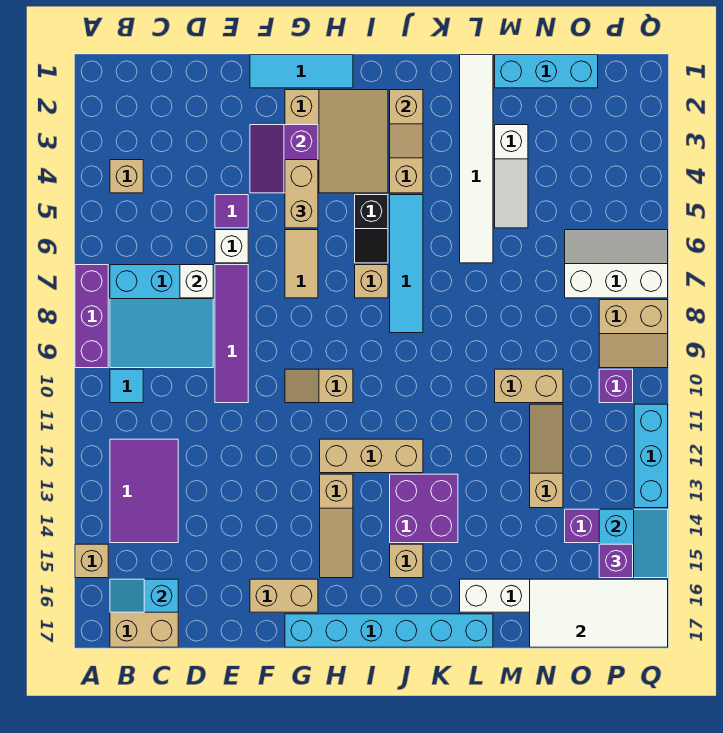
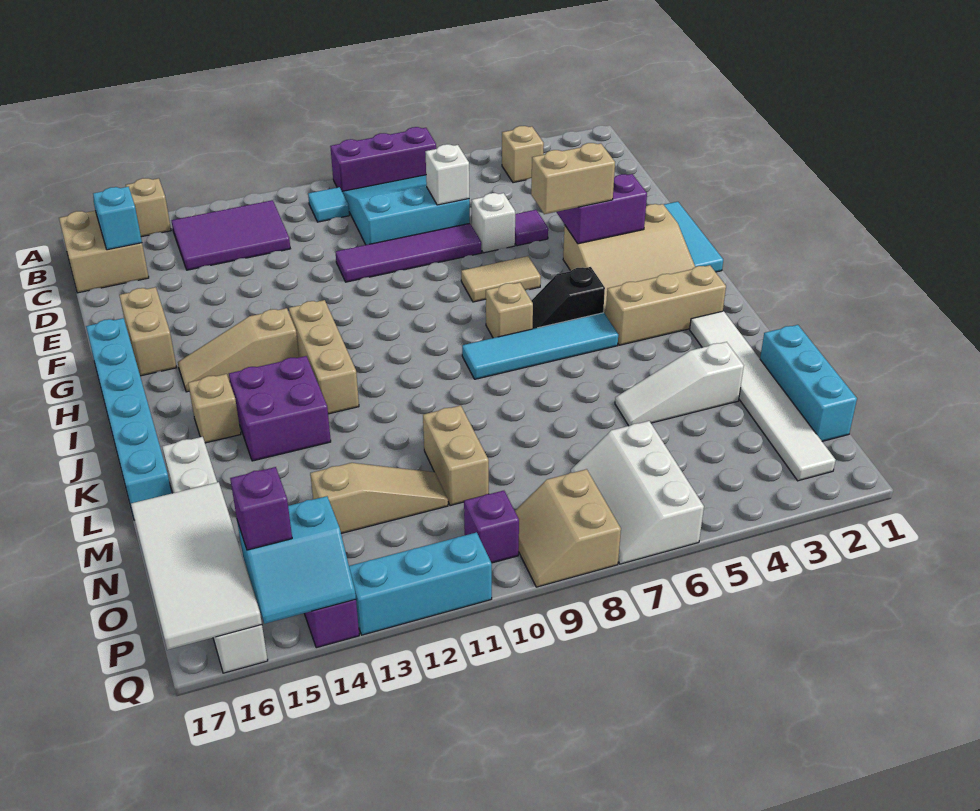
cyan slope B7:D9 level 1 top 7 -> cyan slope B7:D9 level 1 top D
tan slope G10:H10 level 1 top H -> none
tan slope J2:J3 level 2 top 2 -> none
white tile L1:L6 level 1 -> white tile K2:P2 level 1
white slope O6:Q7 level 1 top 7 -> white slope O6:Q7 level 1 top 6

